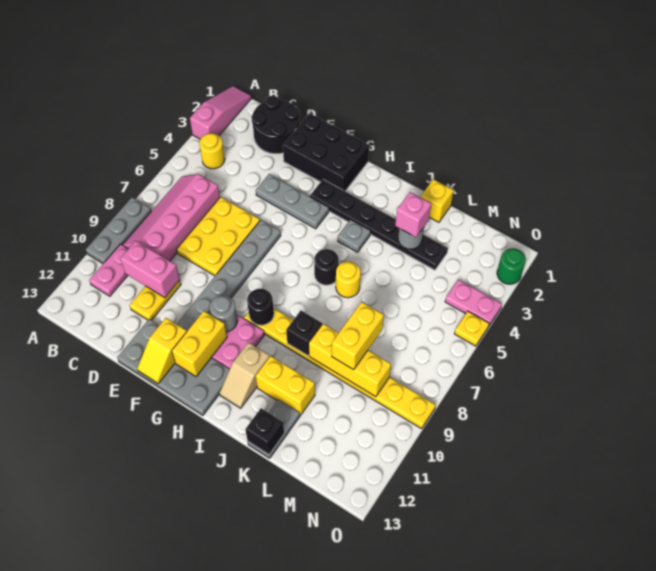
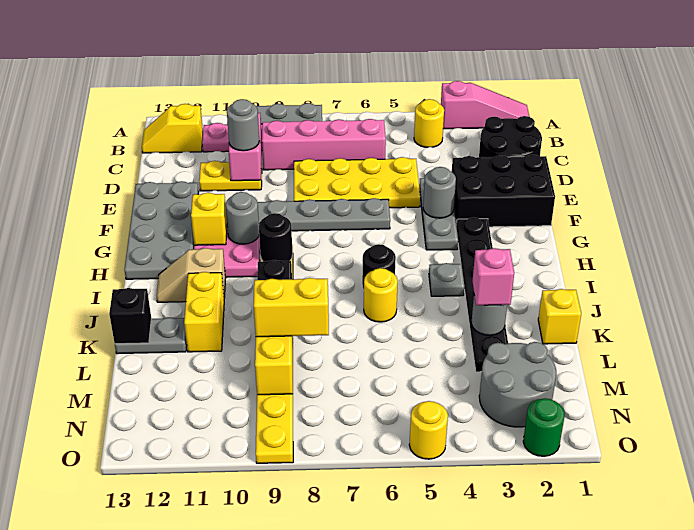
yellow plate D6:E8 level 1 -> yellow plate D5:E8 level 1
none -> grey round brick D10 level 3
black brick E1:G2 level 1 -> black brick E1:F3 level 1
none -> grey round brick F4 level 2
yellow slope F12:F13 level 2 top 12 -> yellow slope B12:B13 level 1 top 12
yellow brick G11:G12 level 2 -> yellow brick G11 level 2
none -> grey round brick M2:N3 level 1
pink plate N4:O4 level 1 -> none
yellow plate O5 level 1 -> yellow round brick O5 level 1

